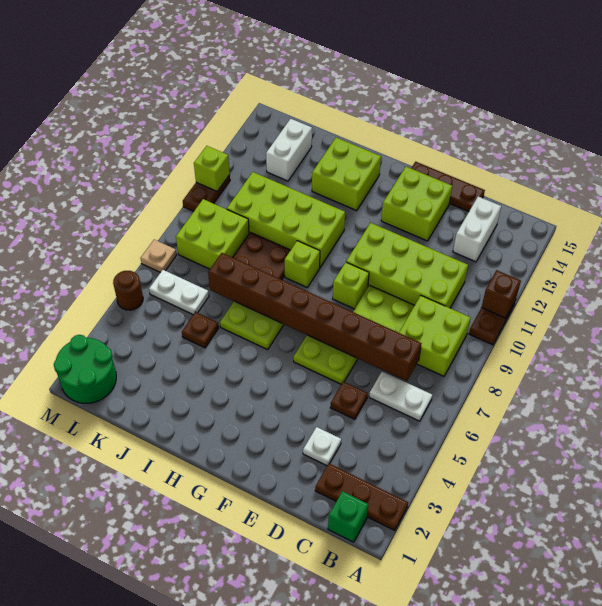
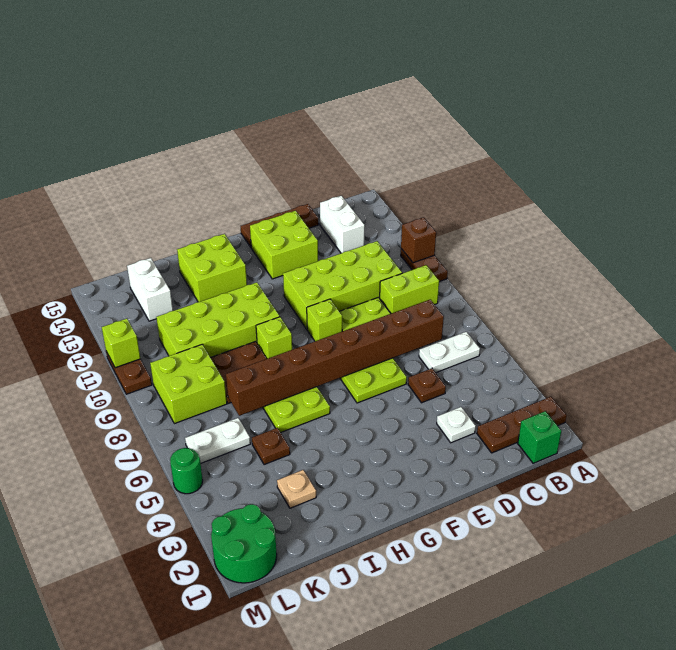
lime brick B8:C9 level 1 -> lime brick B9:C9 level 1
brown round brick M5 level 1 -> green round brick M5 level 1
tan plate M7 level 1 -> tan plate J3 level 1

